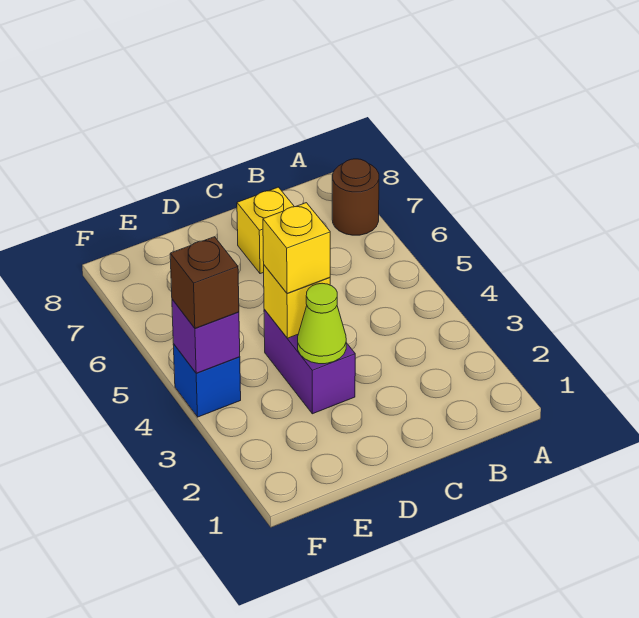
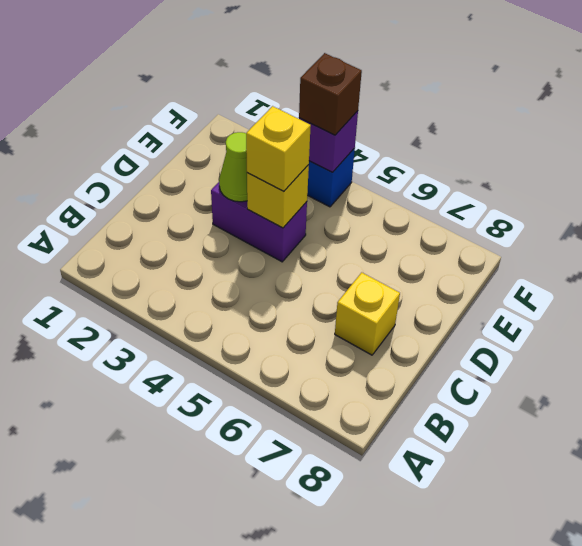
brown round brick A7 level 1 -> none

